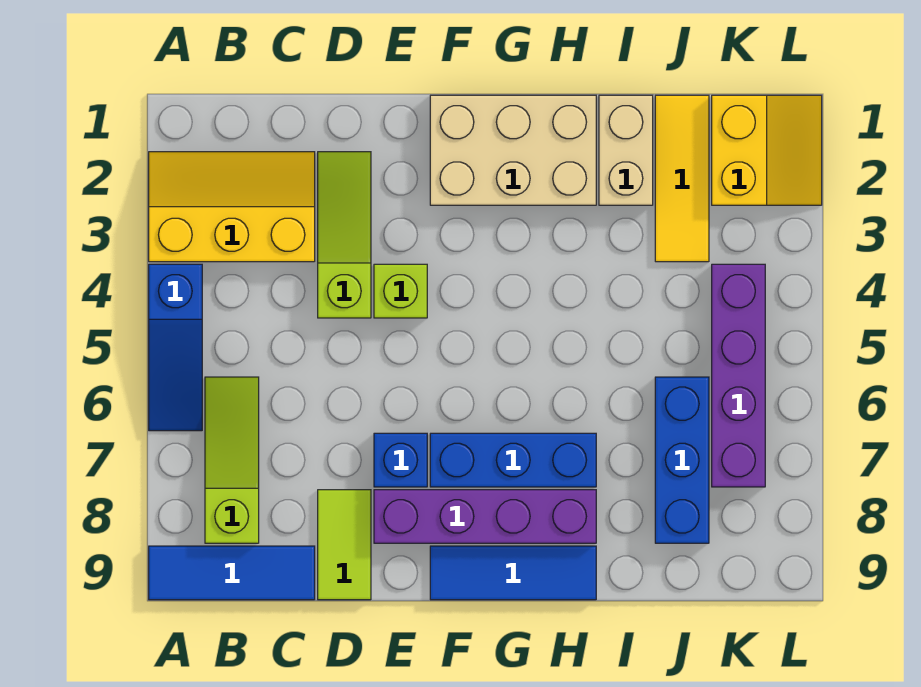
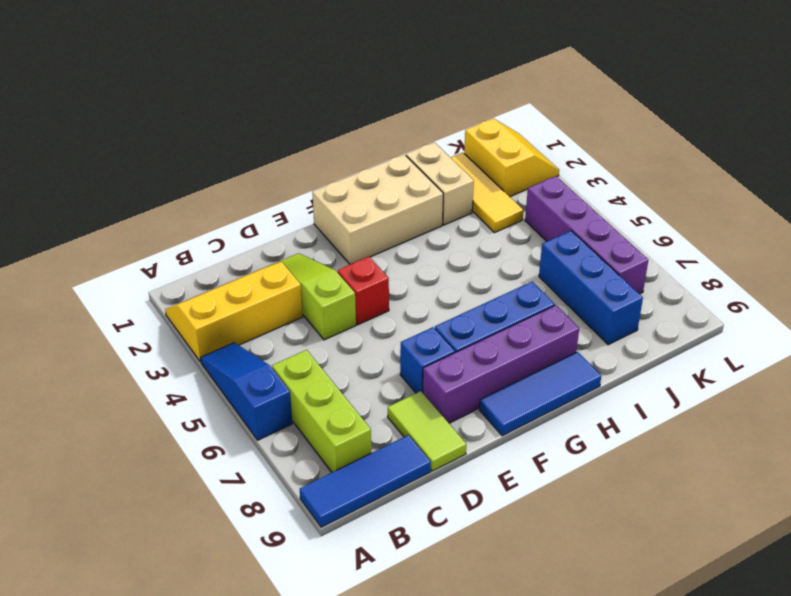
blue slope A4:A6 level 1 top 4 -> blue slope A4:A6 level 1 top 6
lime slope B6:B8 level 1 top 8 -> lime brick B6:B8 level 1
lime brick E4 level 1 -> red brick E4 level 1

